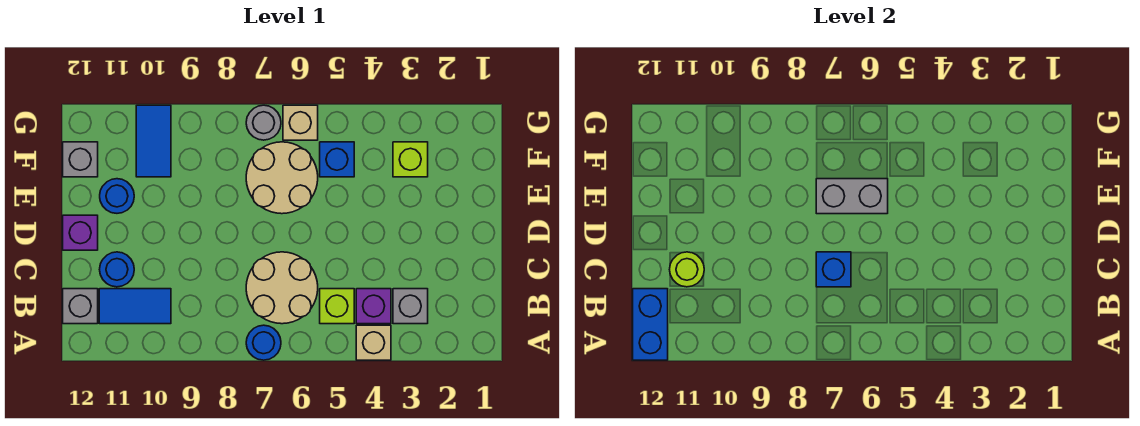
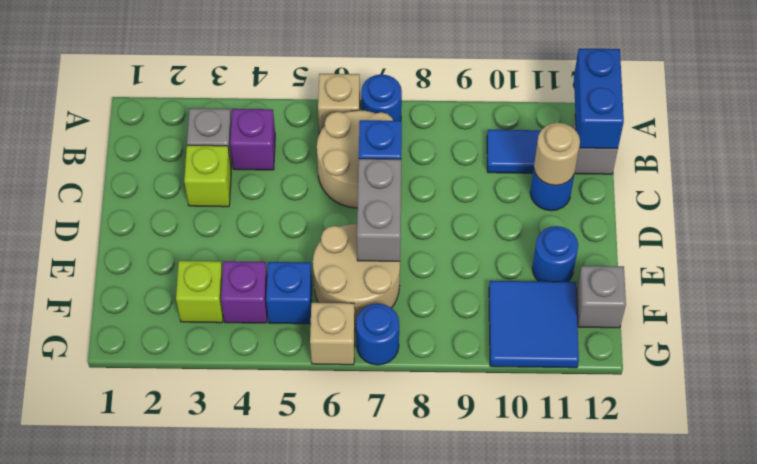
tan brick A4 level 1 -> tan brick A6 level 1
lime brick B5 level 1 -> lime brick C3 level 1
lime round brick C11 level 2 -> tan round brick C11 level 2
purple brick D12 level 1 -> purple brick F4 level 1
grey brick E6:E7 level 2 -> grey brick D7:E7 level 2
blue tile F10:G10 level 1 -> blue tile F10:G11 level 1
grey round brick G7 level 1 -> blue round brick G7 level 1

